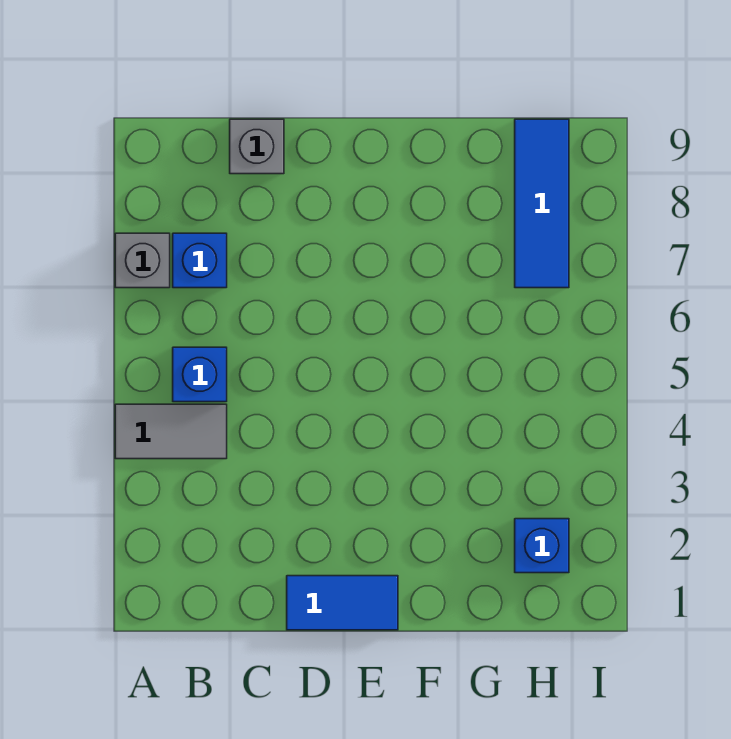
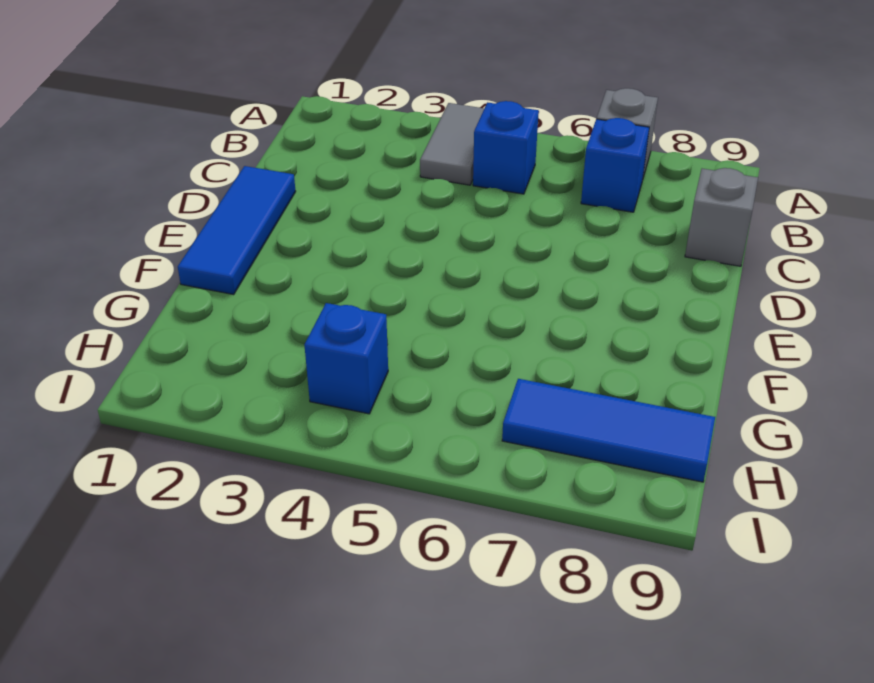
blue tile D1:E1 level 1 -> blue tile D1:F1 level 1
blue brick H2 level 1 -> blue brick H4 level 1

